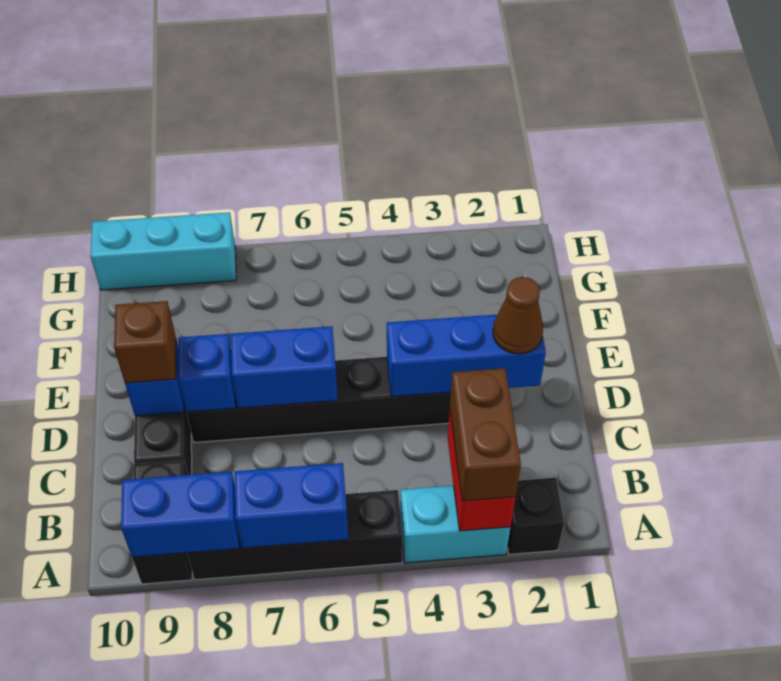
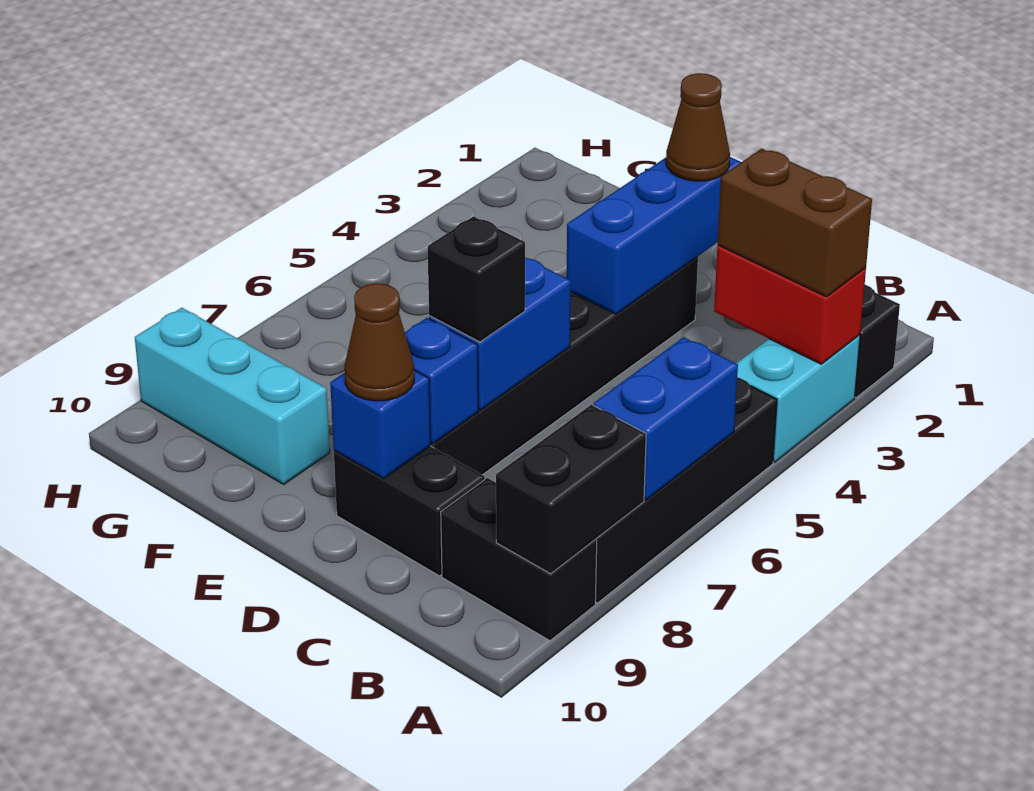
blue brick A8:A9 level 2 -> black brick A8:A9 level 2
none -> black brick D7 level 3
brown brick D9 level 3 -> brown cone D9 level 3
cyan brick H8:H10 level 1 -> cyan brick F9:H9 level 1

